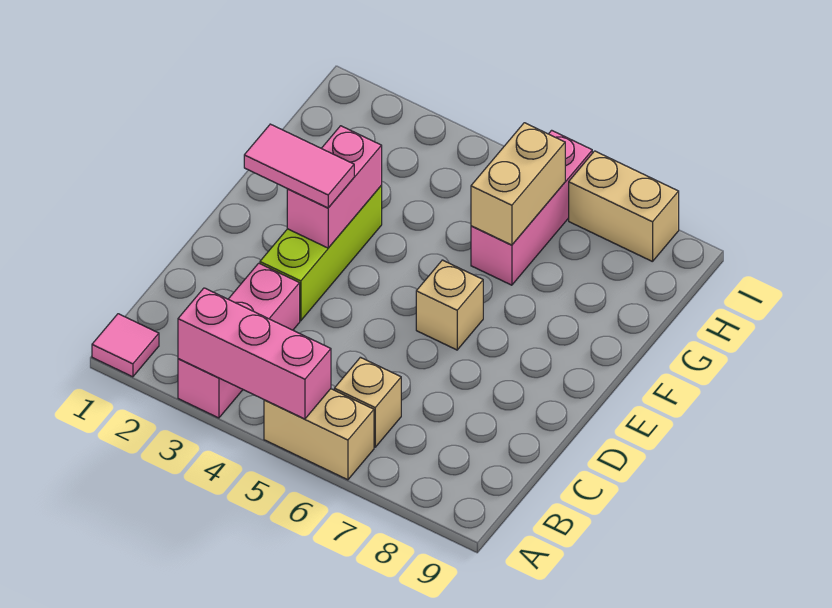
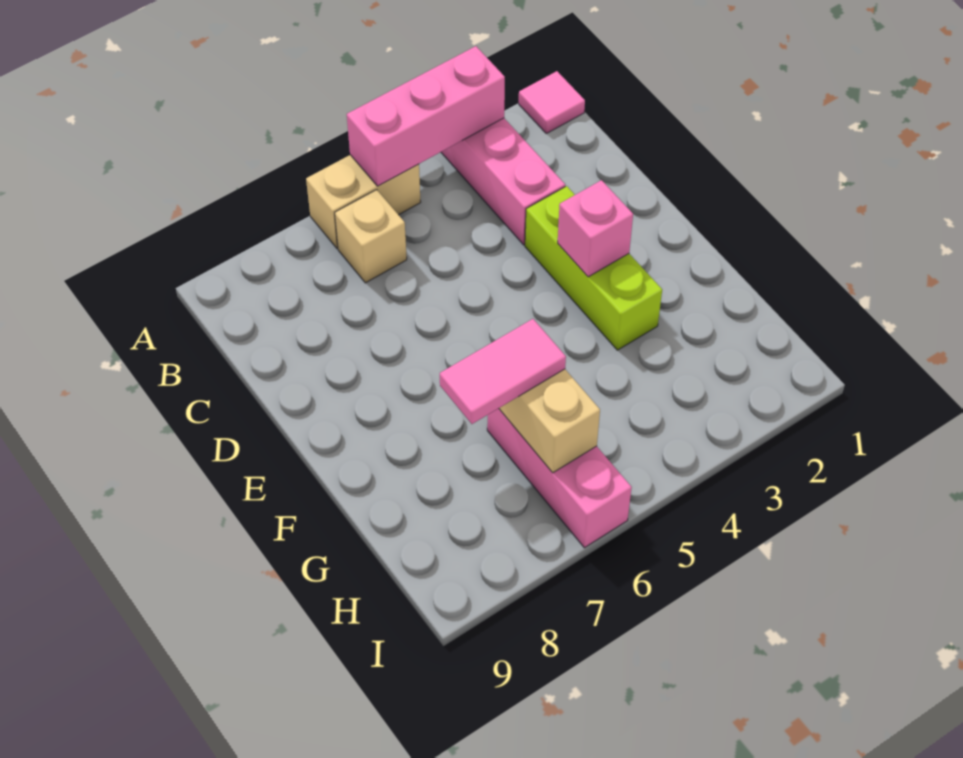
pink tile E2:E3 level 3 -> pink tile G6:G7 level 3
pink brick E3:F3 level 2 -> pink brick E3 level 2
tan brick E6 level 1 -> none
tan brick I7:I8 level 1 -> none

